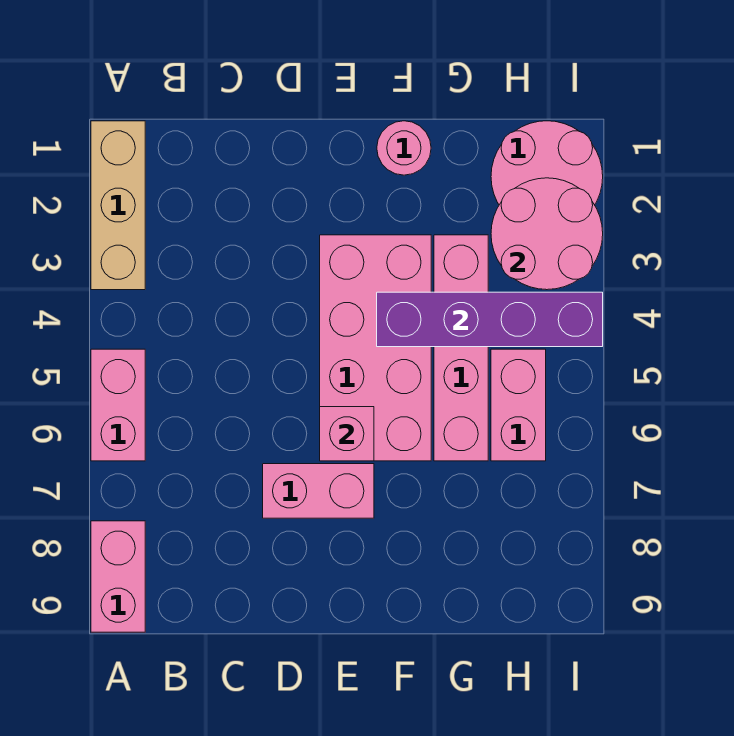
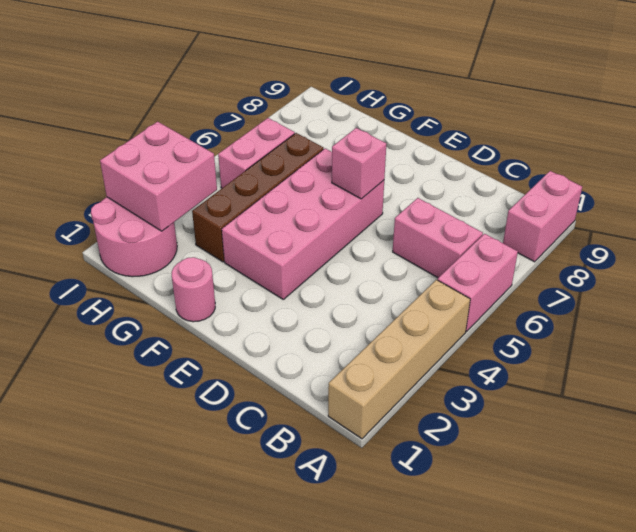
tan brick A1:A3 level 1 -> tan brick A1:A4 level 1
pink brick D7:E7 level 1 -> pink brick B6:C6 level 1
purple brick F4:I4 level 2 -> none
pink brick G3:G6 level 1 -> brown brick G3:G6 level 1
pink round brick H2:I3 level 2 -> pink brick H2:I3 level 2

